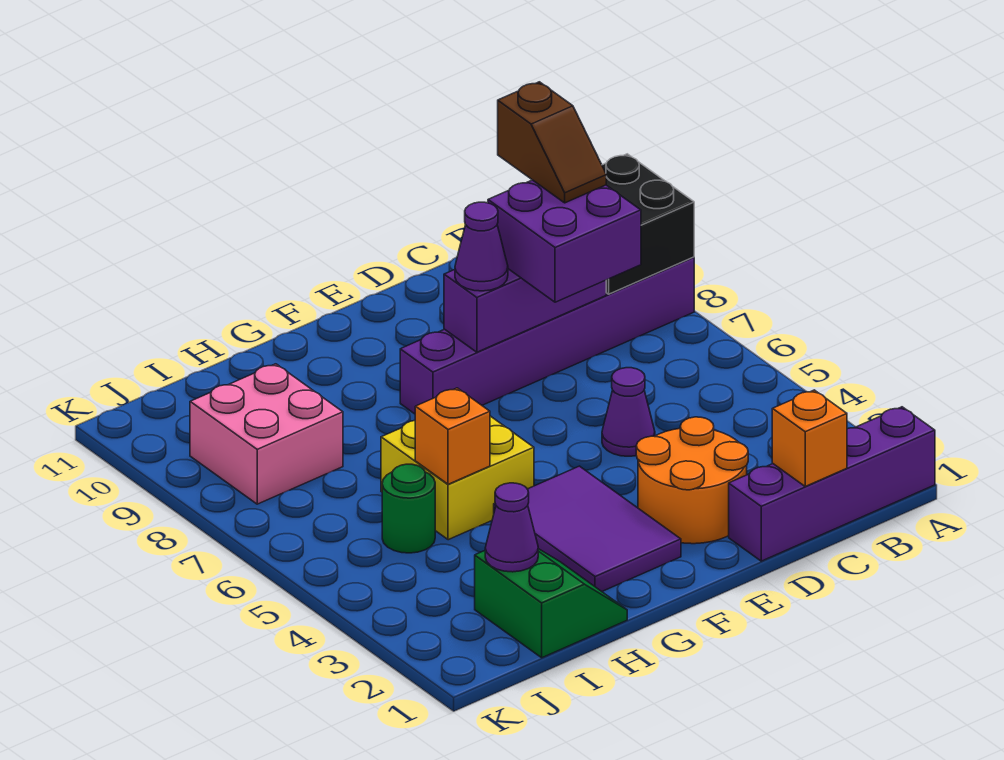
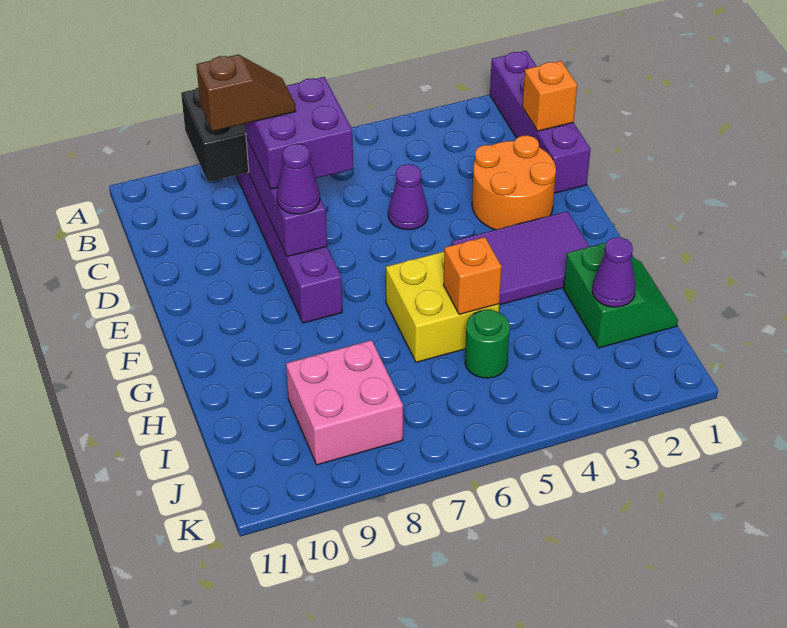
green slope H1:I2 level 1 top I -> green slope H1:I2 level 1 top 2

